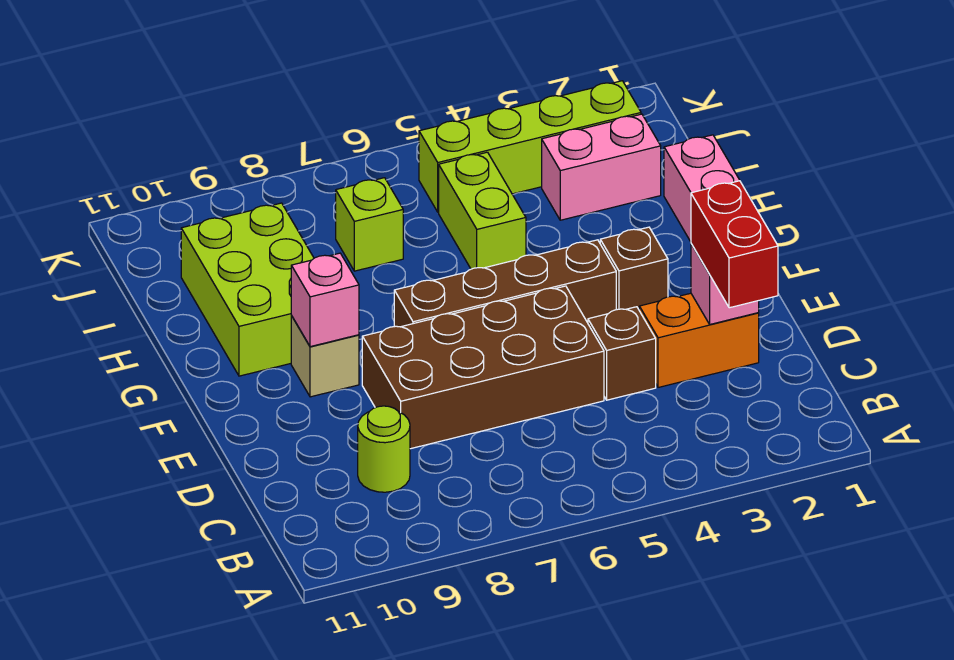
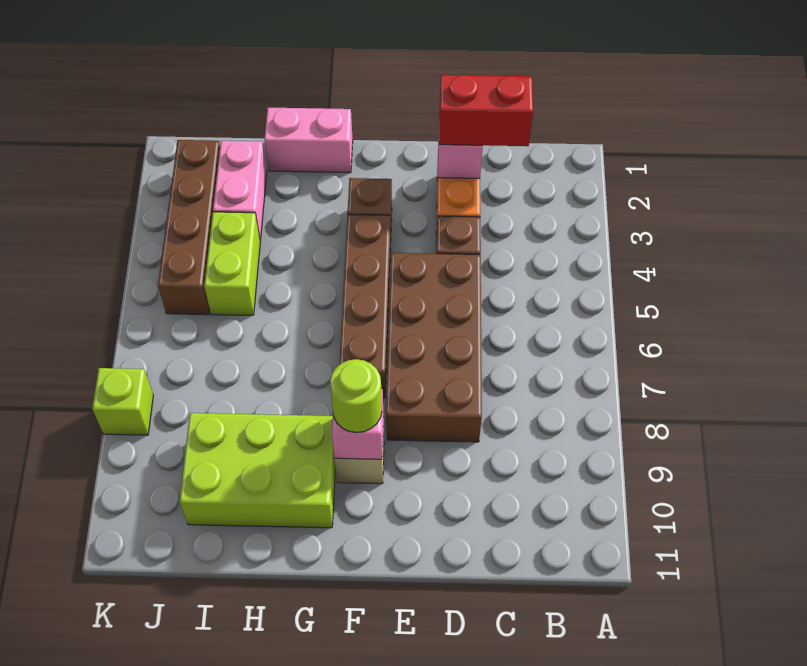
lime round brick C9 level 1 -> lime round brick F9 level 3
lime brick H5:I5 level 1 -> lime brick I4:I5 level 1
lime brick I7 level 1 -> lime brick K8 level 1
lime brick J2:J5 level 1 -> brown brick J2:J5 level 1

